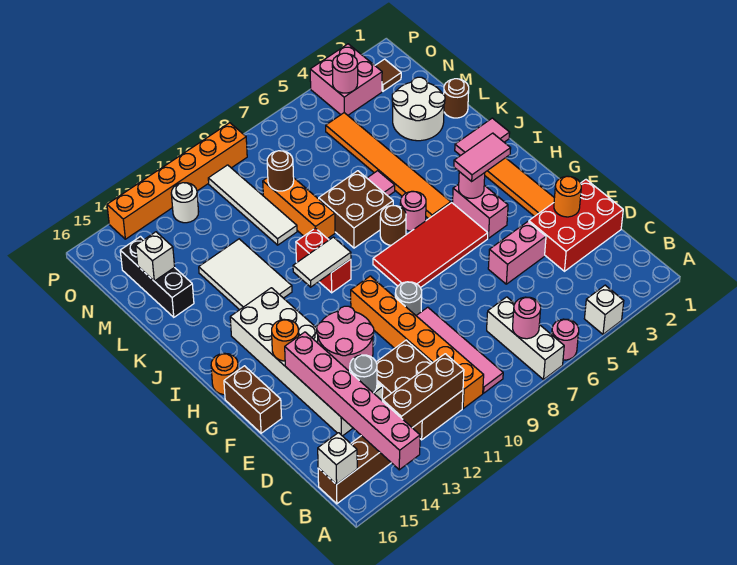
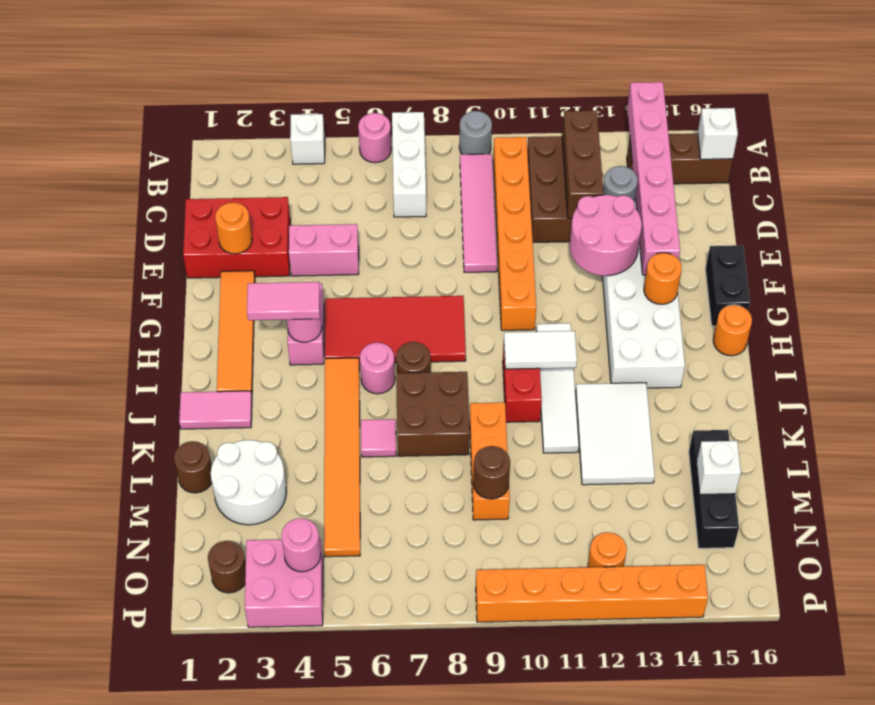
pink round brick B7 level 2 -> none
brown brick B11:B13 level 2 -> brown brick B12:D12 level 2
grey round brick F9 level 1 -> grey round brick A9 level 1
brown brick F16:G16 level 1 -> black brick F16:G16 level 1
white tile L10:O10 level 1 -> white tile H11:K11 level 1
brown tile O2 level 1 -> brown round brick O2 level 1
white round brick O12 level 1 -> orange round brick O12 level 1

